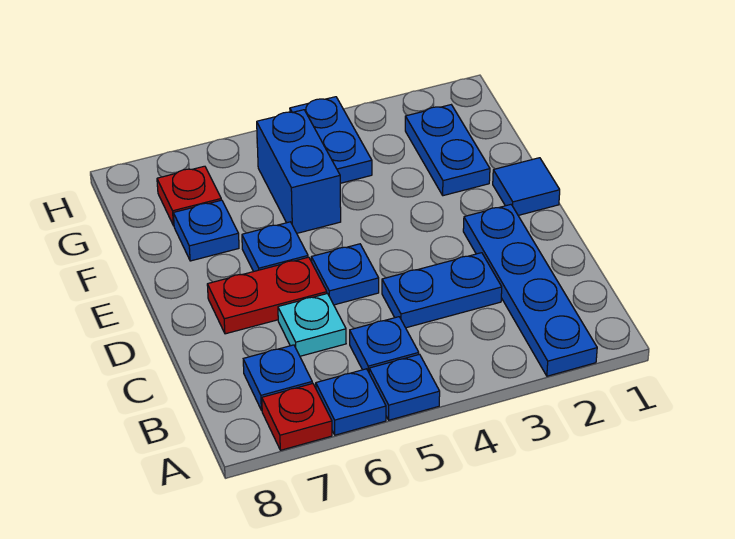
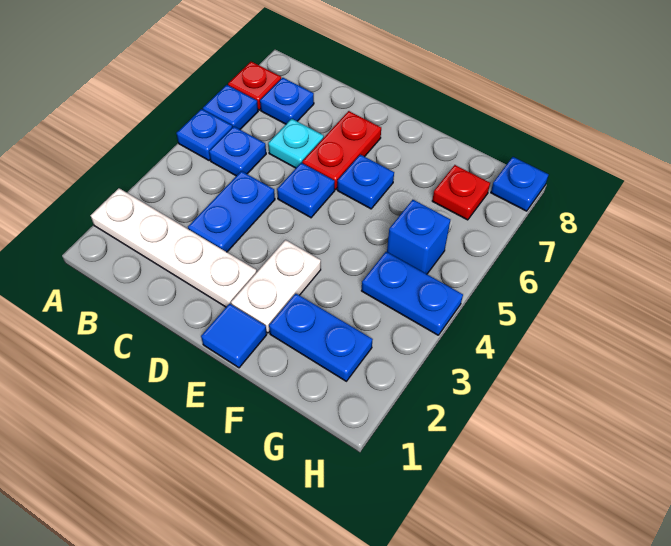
blue plate A2:D2 level 1 -> white plate A2:D2 level 1
none -> white plate E2:E3 level 1
blue brick F5:G5 level 1 -> blue brick G5 level 1
blue plate F7 level 1 -> blue plate H8 level 1

